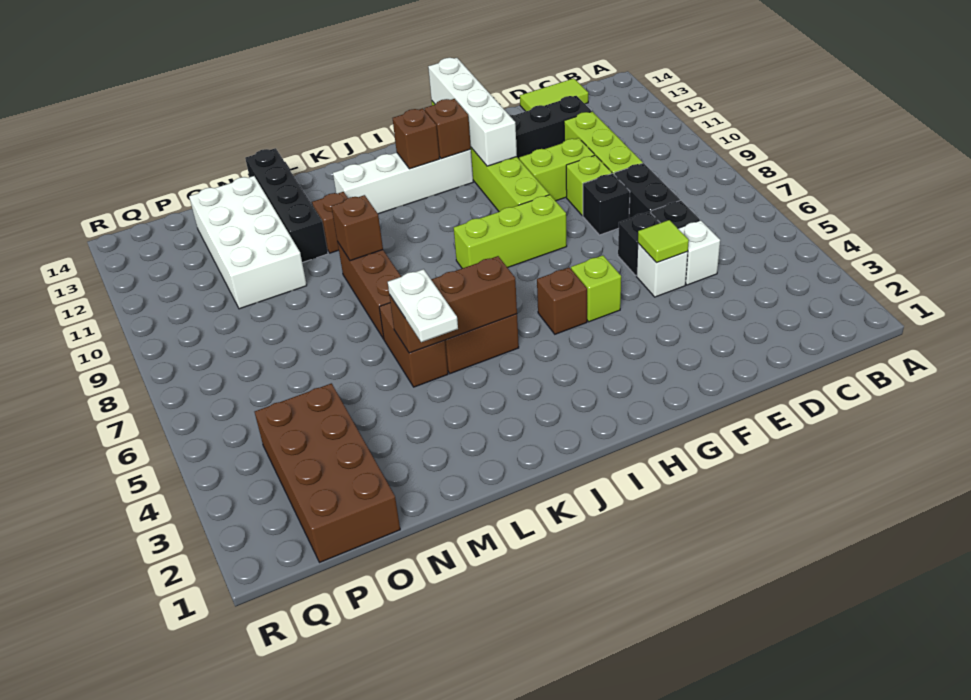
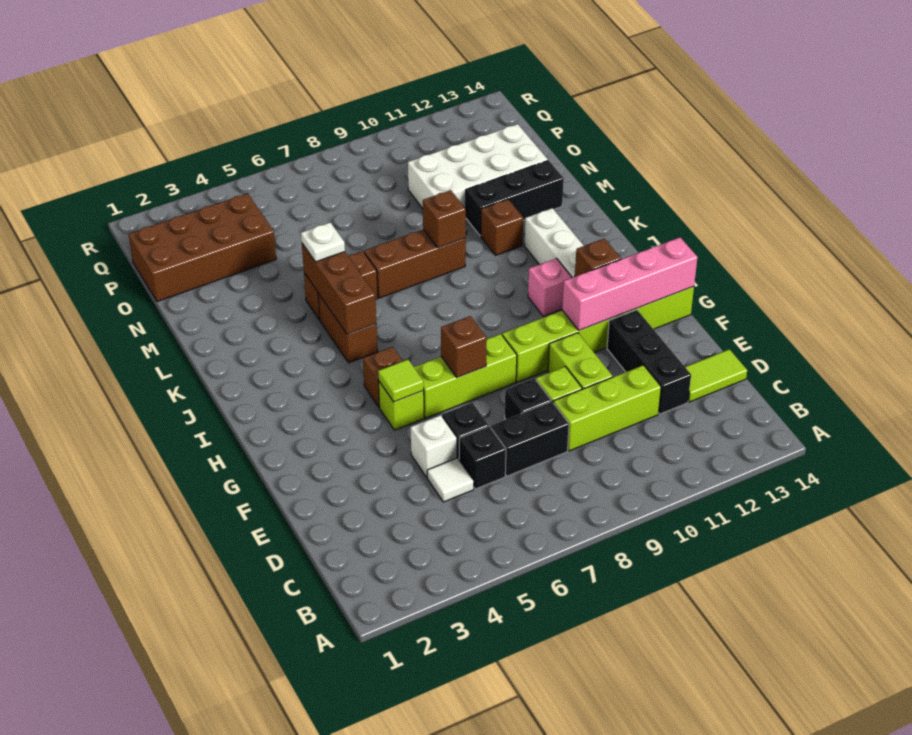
lime tile C14:D14 level 1 -> lime tile D13:D14 level 1
white brick D5 level 1 -> white tile D5 level 1
lime tile E5 level 2 -> lime tile G5 level 2
lime brick G8:I8 level 1 -> lime brick G6:G8 level 1
white brick G11:G14 level 2 -> pink brick G11:G14 level 2
none -> pink brick I11 level 1
brown brick I12 level 2 -> brown brick G7 level 2
white plate L4:L5 level 3 -> white plate L5 level 3
black brick M11:M14 level 1 -> black brick M11:M13 level 1

